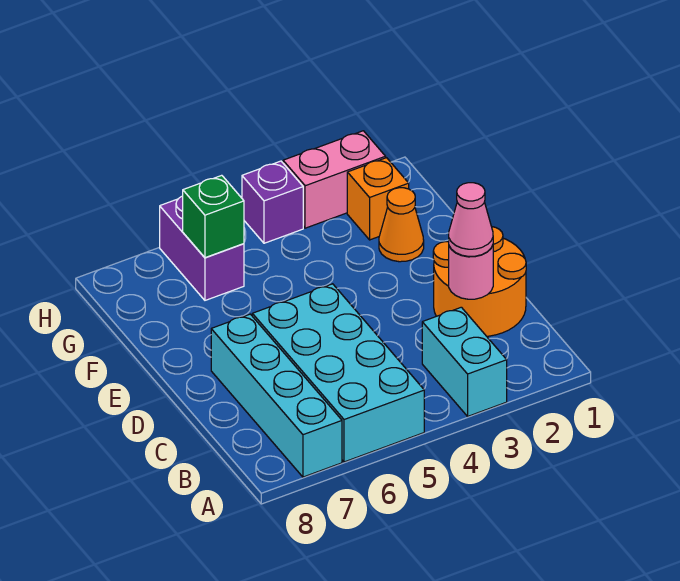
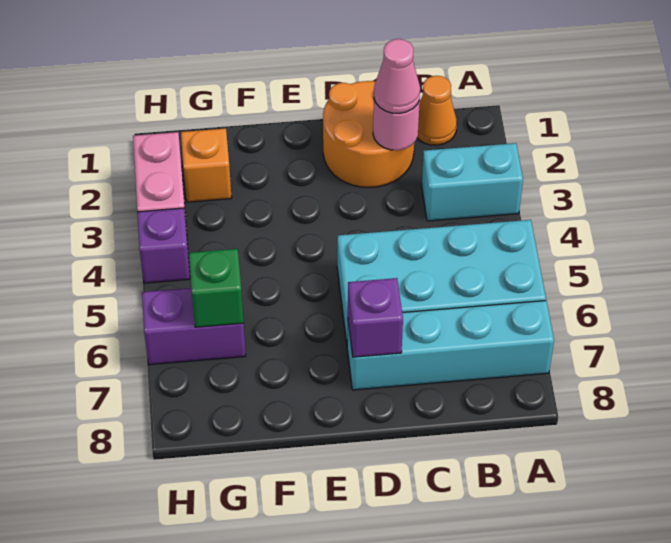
none -> purple brick D7 level 2
orange cone F2 level 1 -> orange cone B1 level 1

